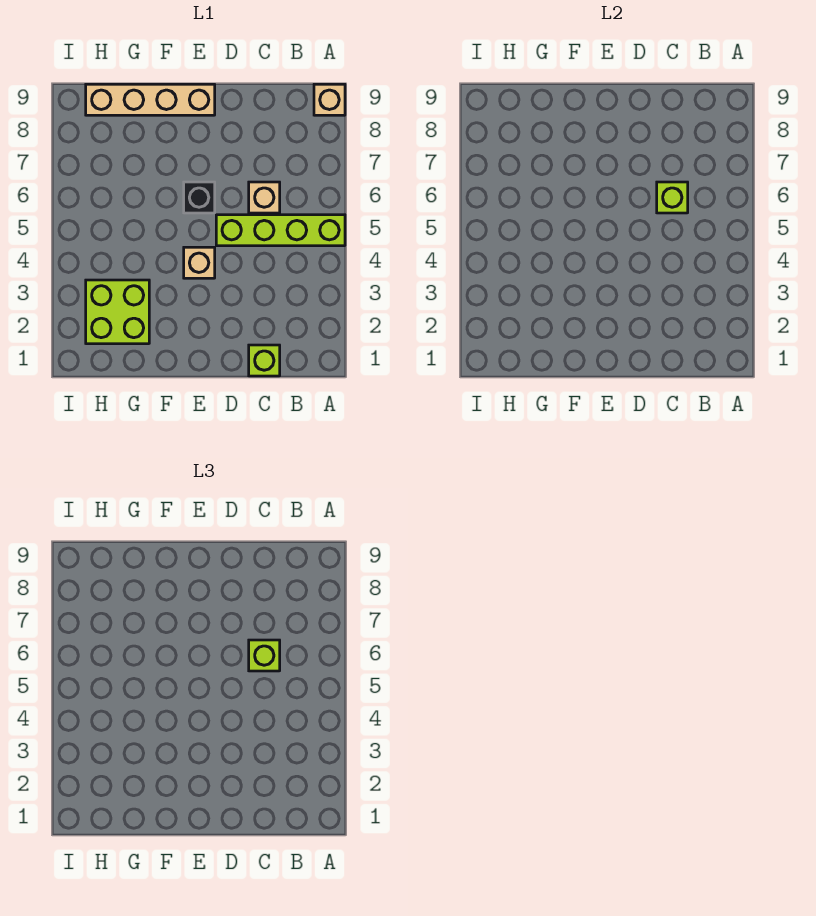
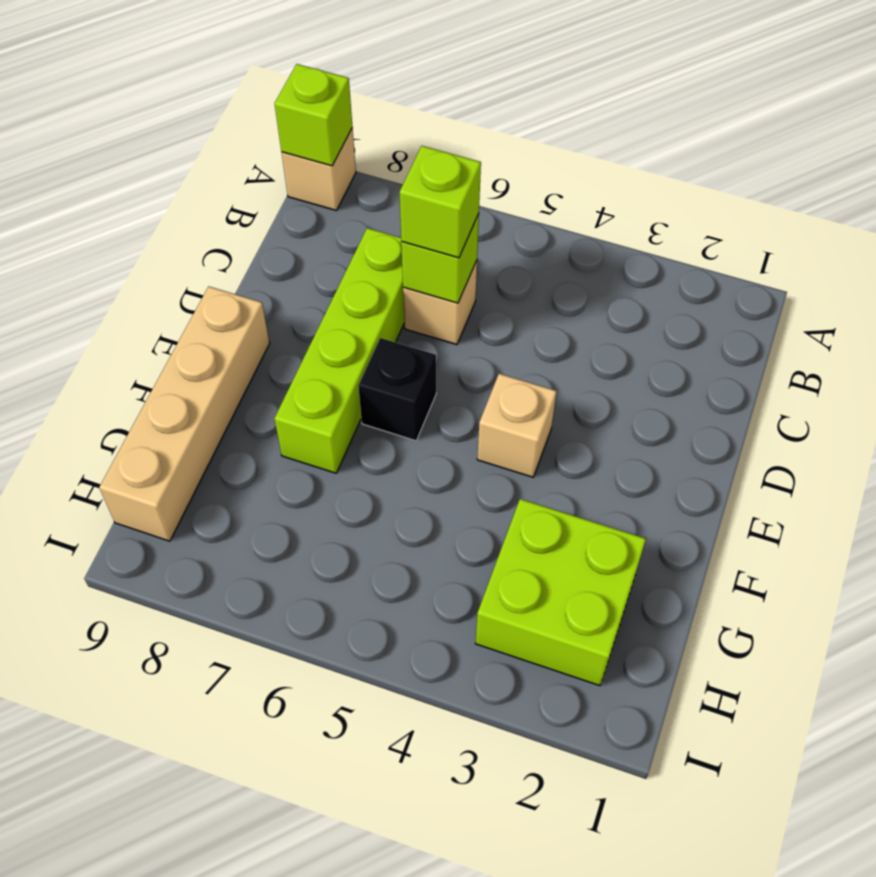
lime brick A5:D5 level 1 -> lime brick C7:F7 level 1
lime brick C1 level 1 -> lime brick A9 level 2

